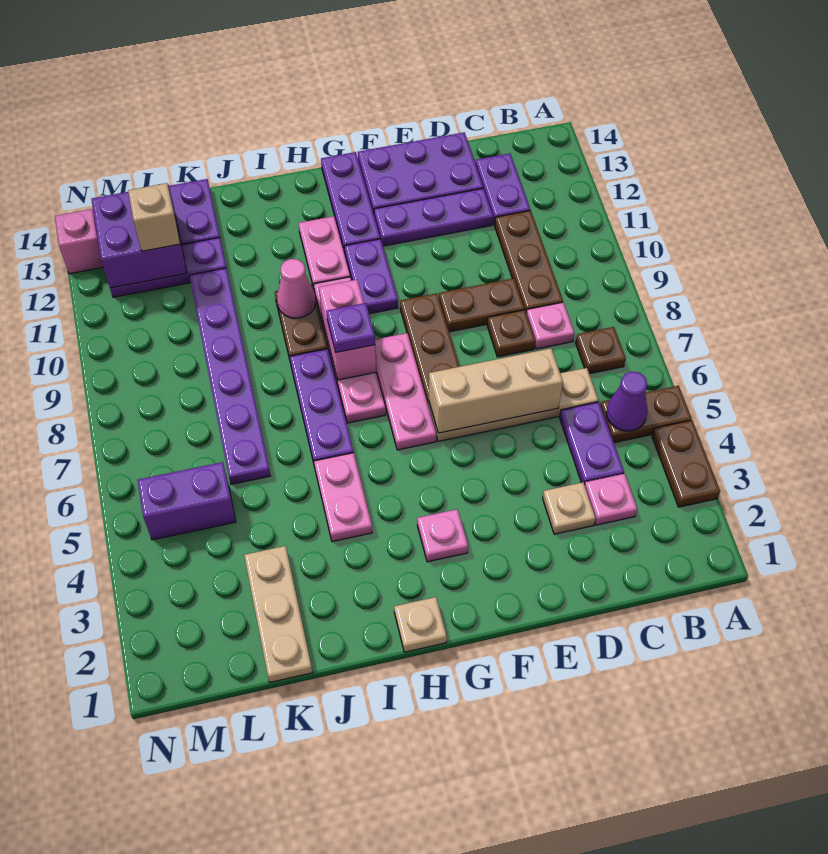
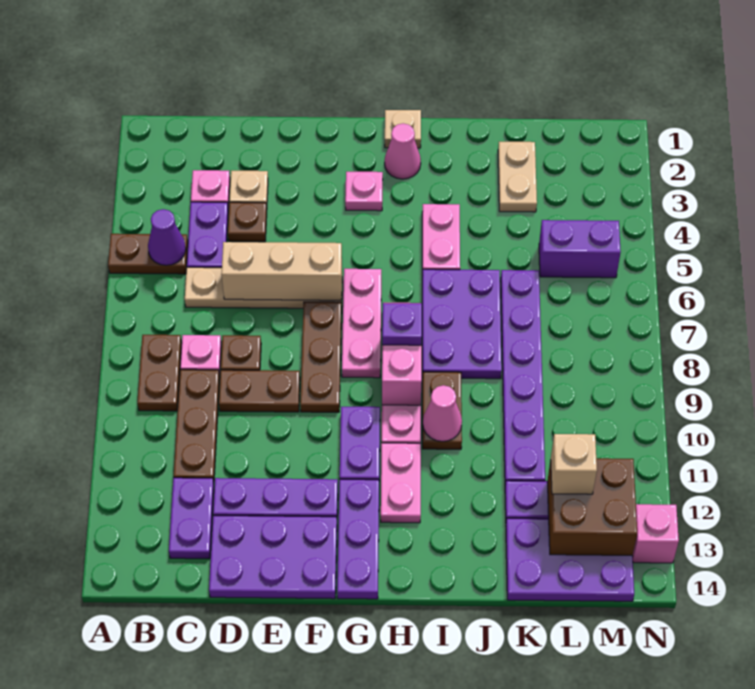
brown plate A3:A4 level 1 -> brown plate B8:B9 level 1
brown plate B7 level 1 -> brown plate D4 level 1
none -> pink cone H2 level 1
purple plate I6:I8 level 1 -> purple plate I6:J8 level 1
tan plate K1:K3 level 1 -> tan plate K2:K3 level 1
purple brick L12:M13 level 2 -> brown brick L12:M13 level 2

